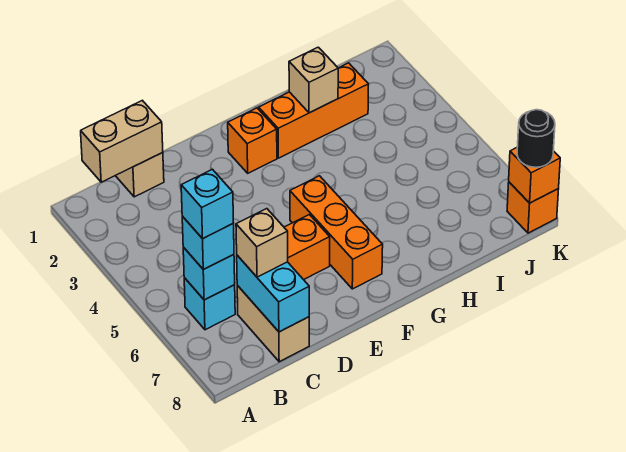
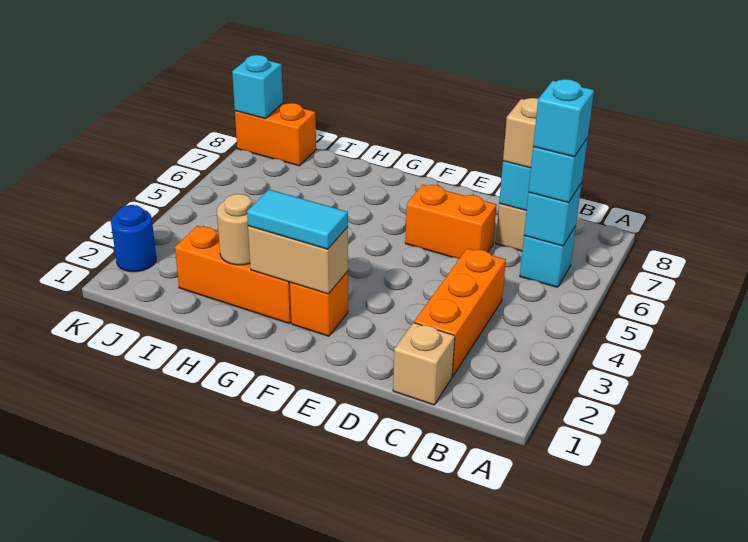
tan brick B1:C1 level 2 -> tan brick F2:G2 level 2
none -> cyan tile F2:G2 level 3
orange brick F5:F7 level 1 -> orange brick C2:C4 level 1
tan brick H2 level 2 -> tan round brick H2 level 2
none -> blue round brick K2 level 1
orange brick K8 level 1 -> orange brick J8:K8 level 1
orange brick K8 level 2 -> cyan brick K8 level 2
black round brick K8 level 3 -> none

